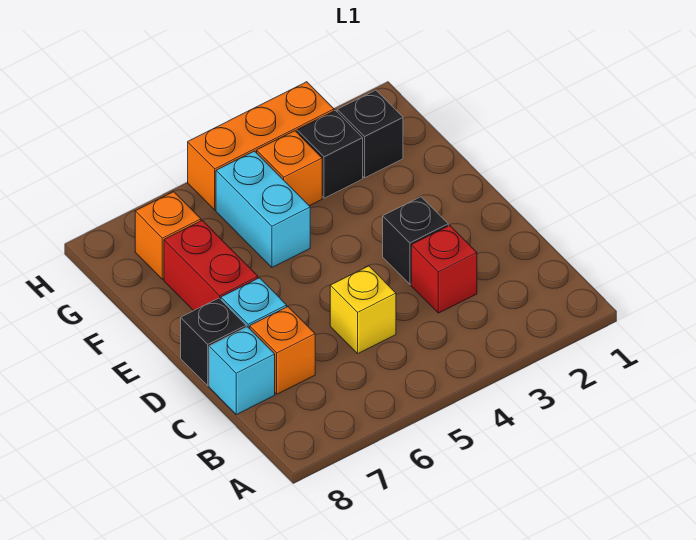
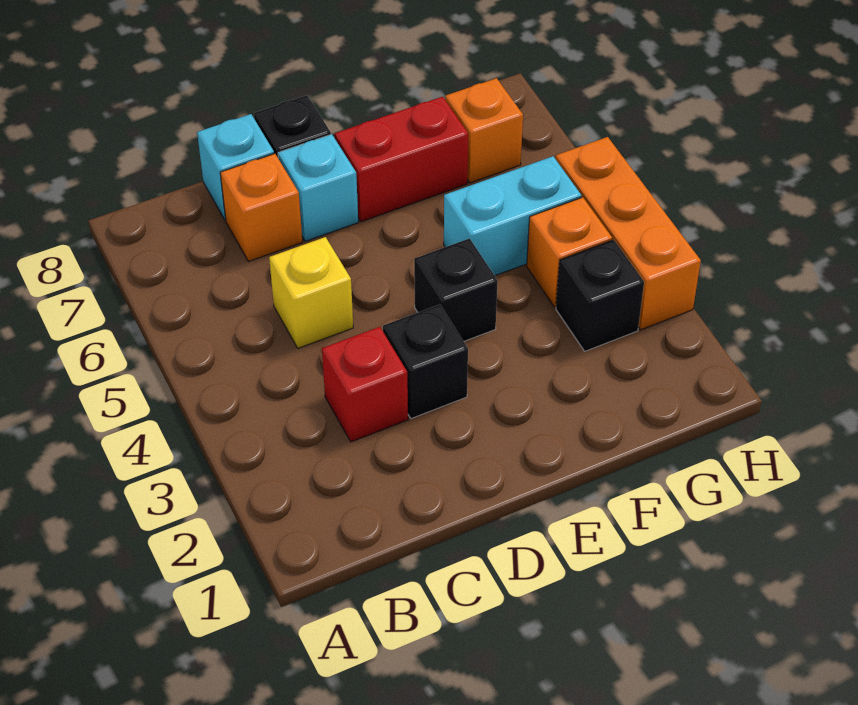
black brick G2 level 1 -> black brick E4 level 1

